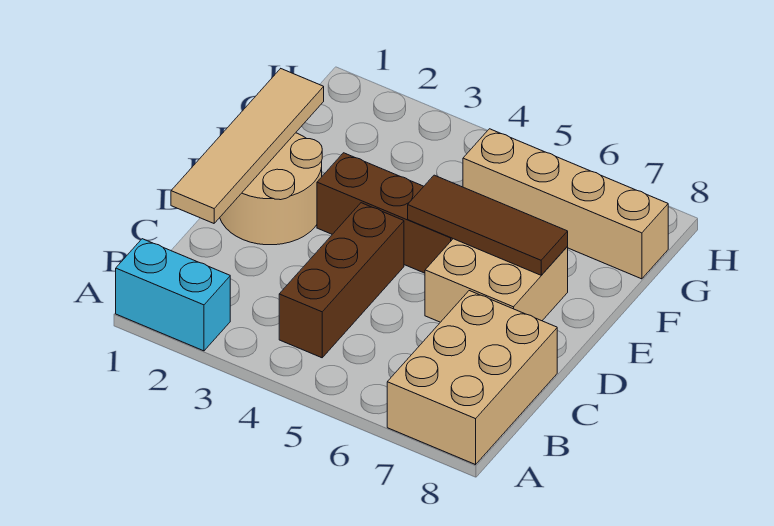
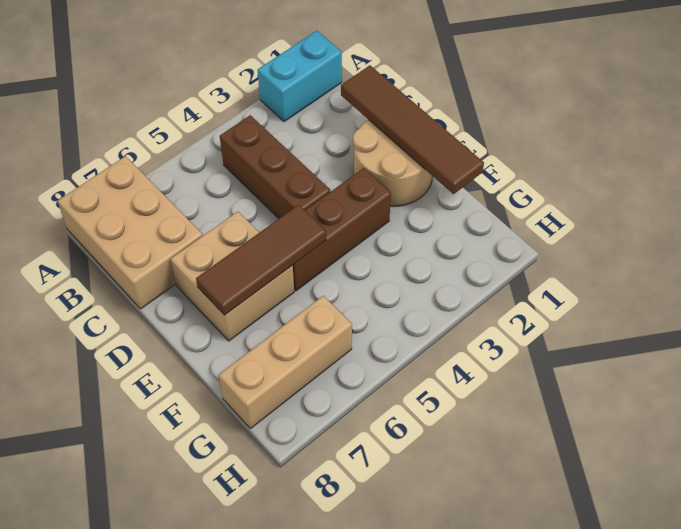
tan tile C1:F1 level 2 -> brown tile C1:F1 level 2
tan brick G5:G8 level 1 -> tan brick G6:G8 level 1

